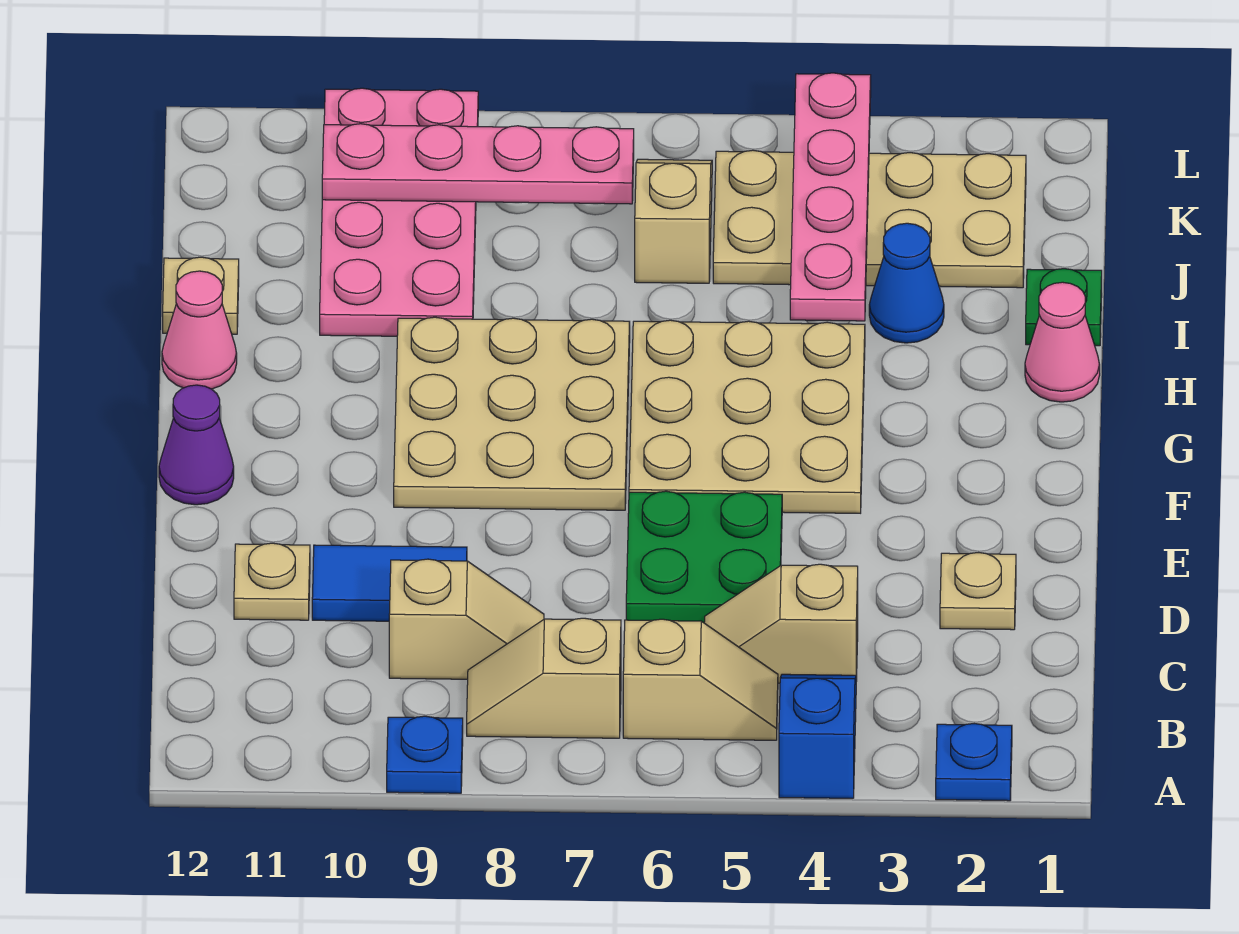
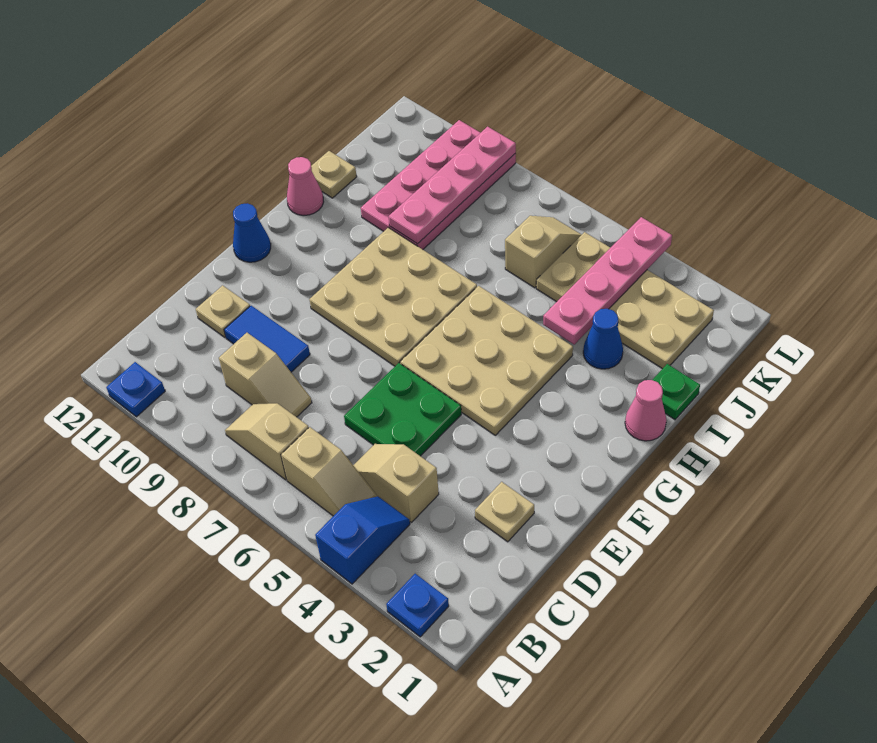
blue plate A9 level 1 -> blue plate A11 level 1
purple cone F12 level 1 -> blue cone F12 level 1
pink plate K7:K10 level 2 -> pink plate I9:L9 level 2

